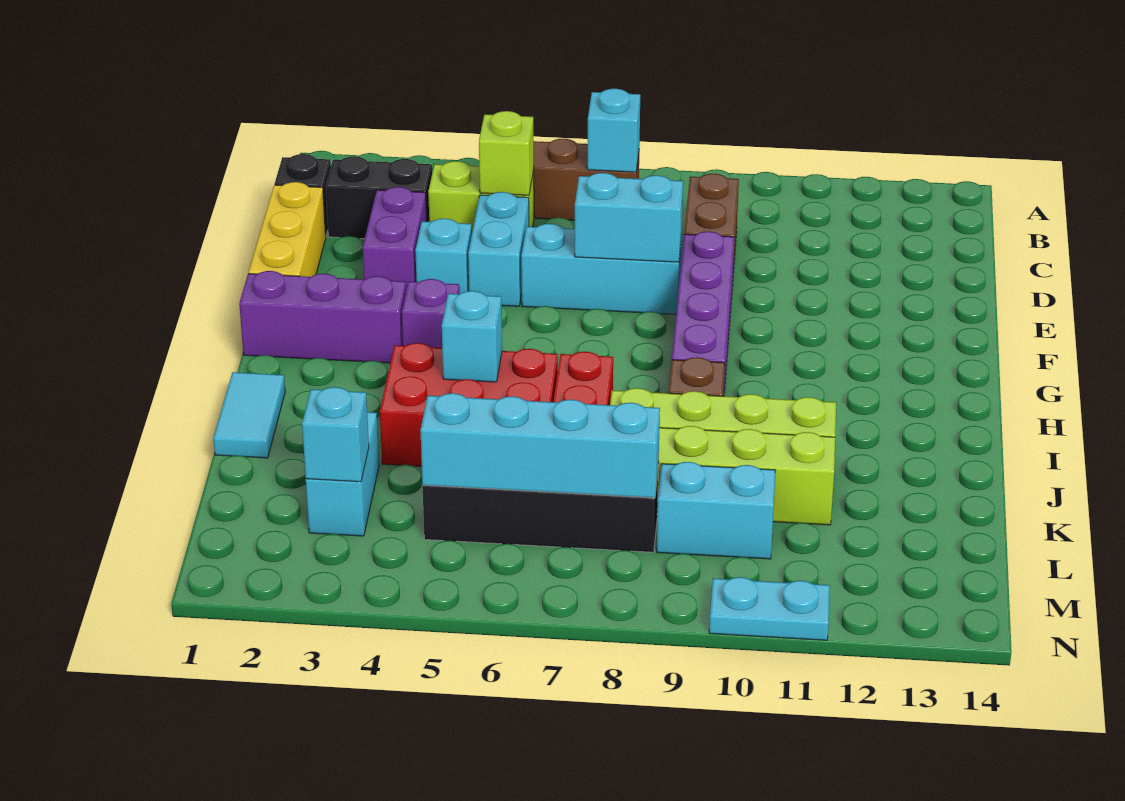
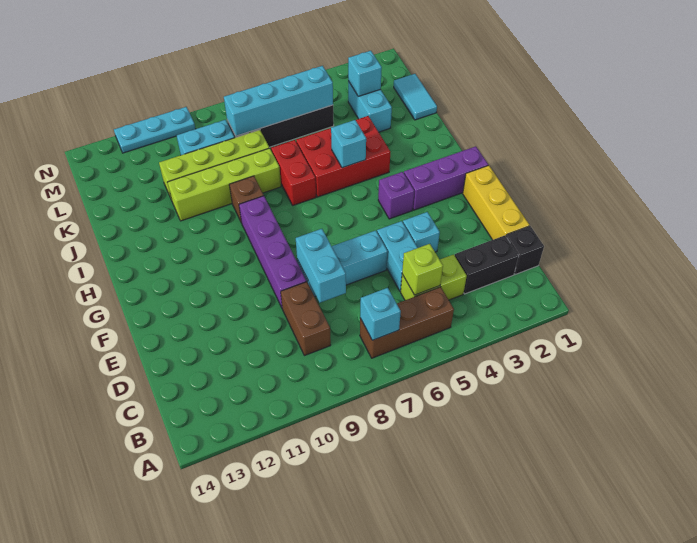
purple brick D3:E3 level 1 -> none
cyan brick E7:E8 level 2 -> cyan brick D8:E8 level 2
cyan tile I1:J1 level 1 -> cyan tile K1:L1 level 1
cyan plate N10:N11 level 1 -> cyan plate N10:N12 level 1

